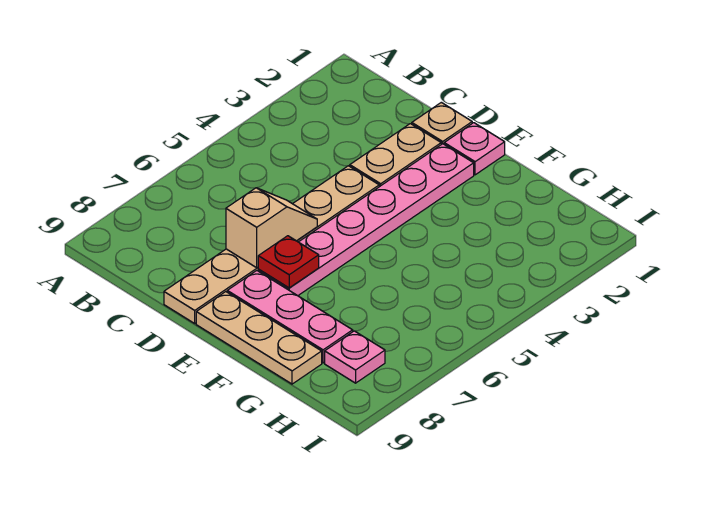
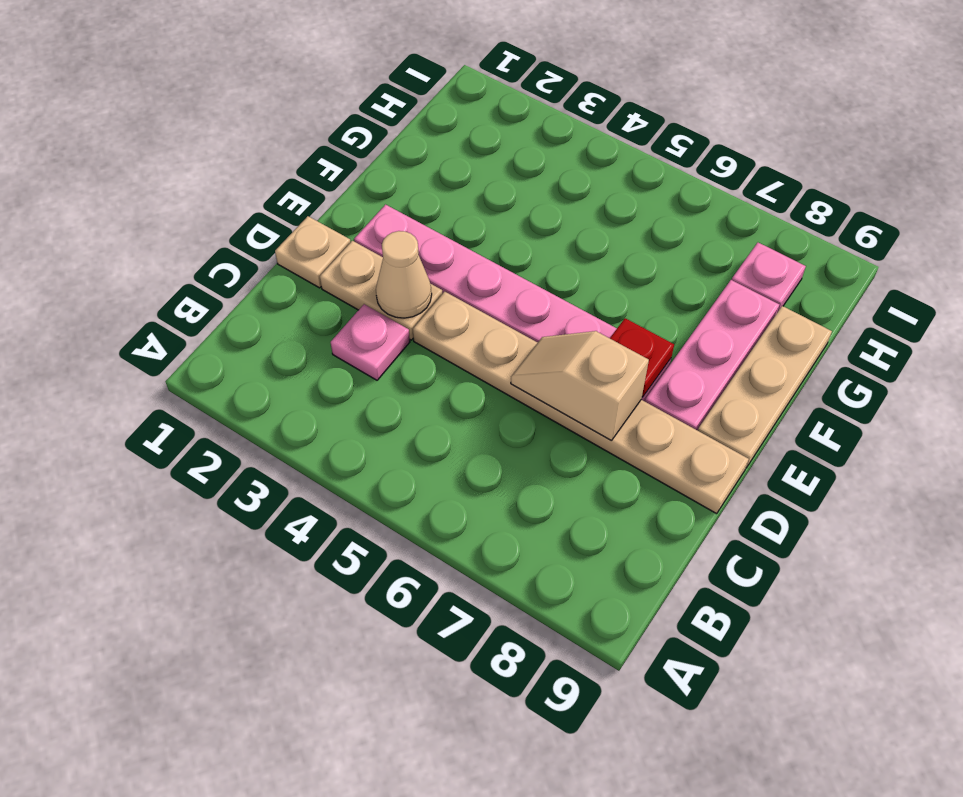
none -> tan cone D3 level 2
pink plate E1 level 1 -> pink plate C3 level 1

